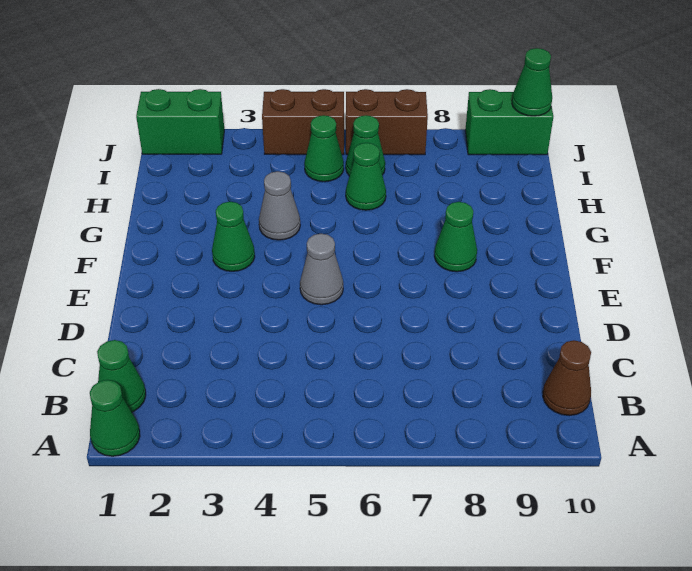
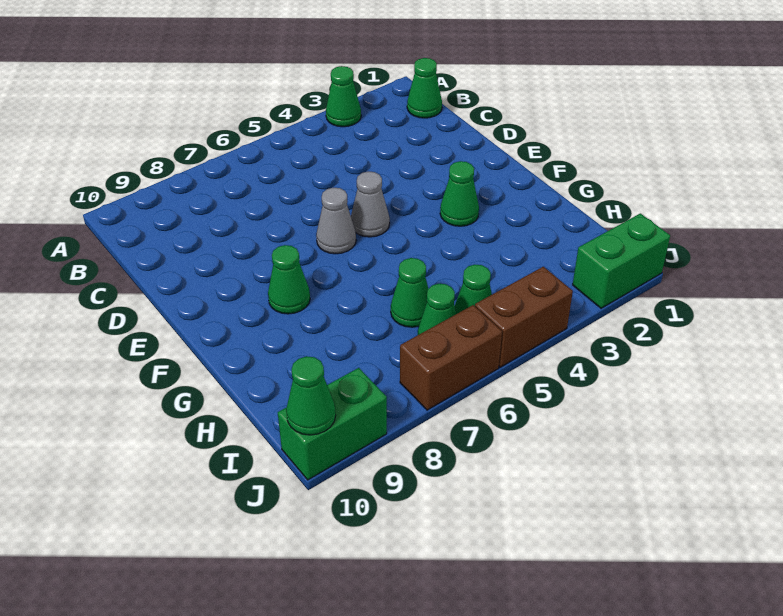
green cone A1 level 1 -> green cone A3 level 1
brown cone B10 level 1 -> none
grey cone G4 level 1 -> grey cone E6 level 1

